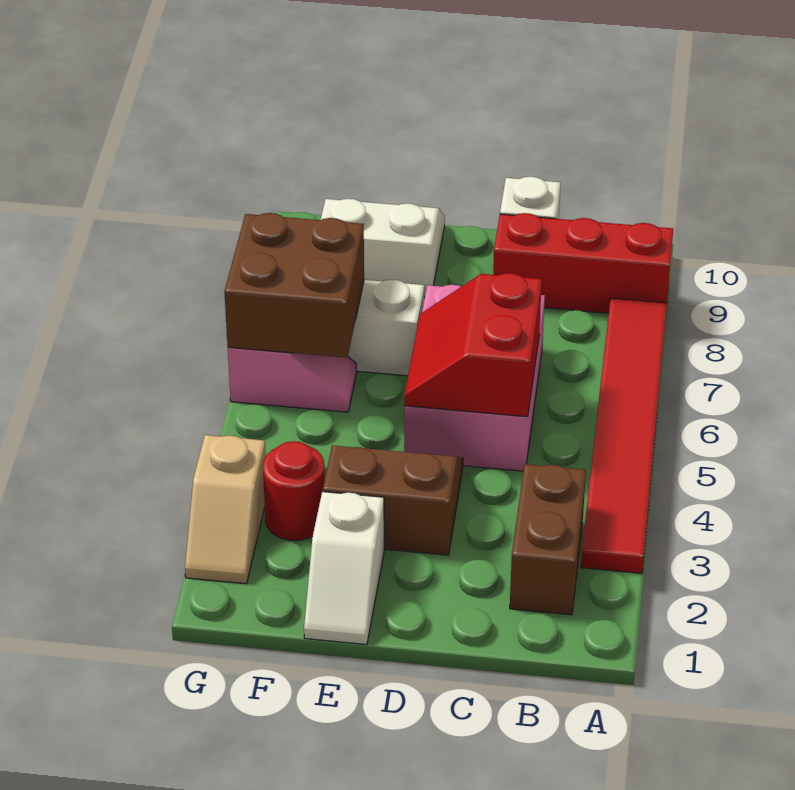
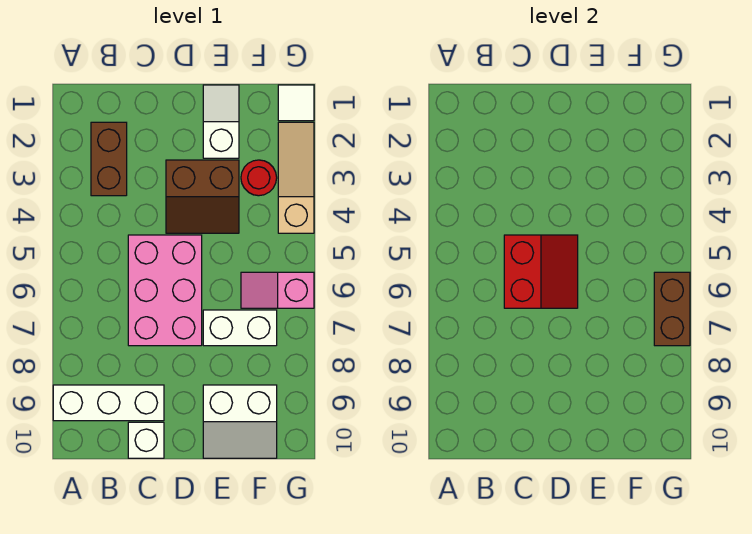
red tile A3:A8 level 1 -> none
red brick A9:C9 level 1 -> white brick A9:C9 level 1
brown brick F6:G7 level 2 -> brown brick G6:G7 level 2
none -> white tile G1 level 1
tan slope G2:G3 level 1 top 3 -> tan slope G2:G4 level 1 top 4

